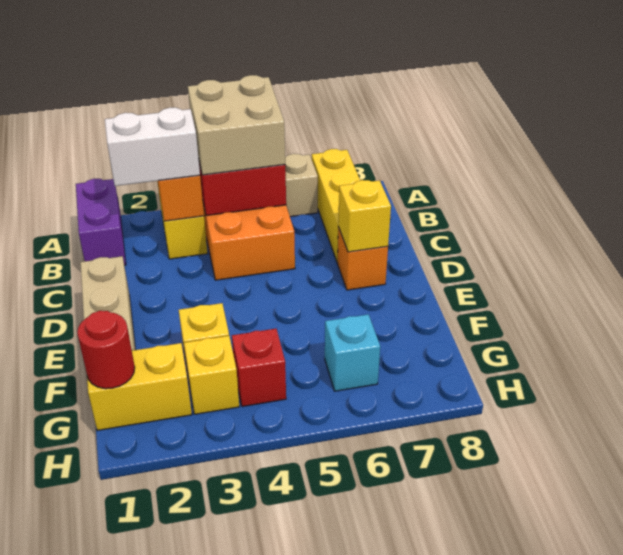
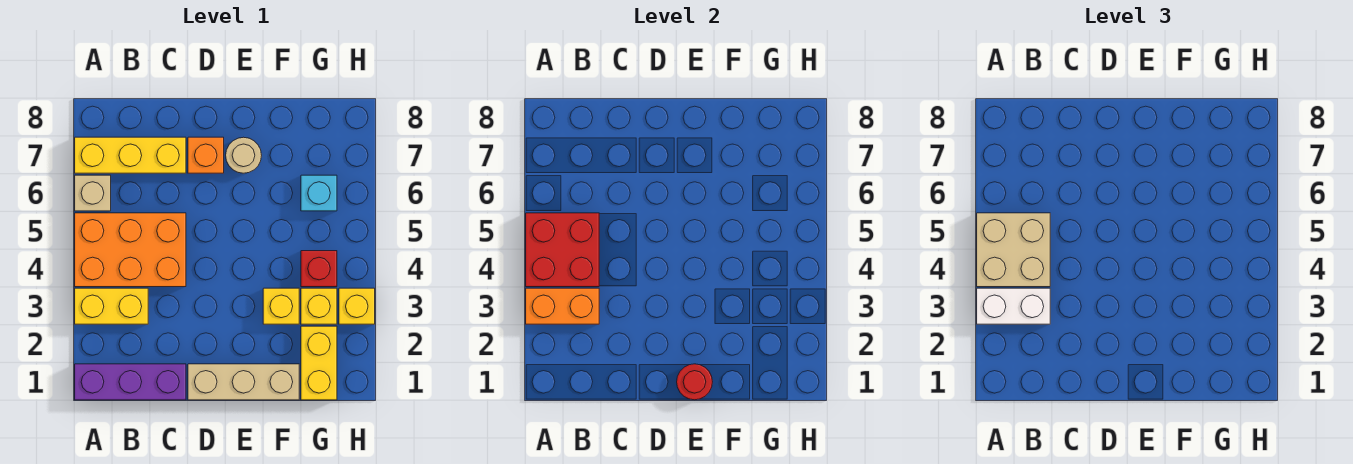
purple brick A1:B1 level 1 -> purple brick A1:C1 level 1
white brick B2:B3 level 3 -> white brick A3:B3 level 3
yellow brick D7 level 2 -> yellow brick H3 level 1
none -> tan round brick E7 level 1
red round brick G1 level 2 -> red round brick E1 level 2

